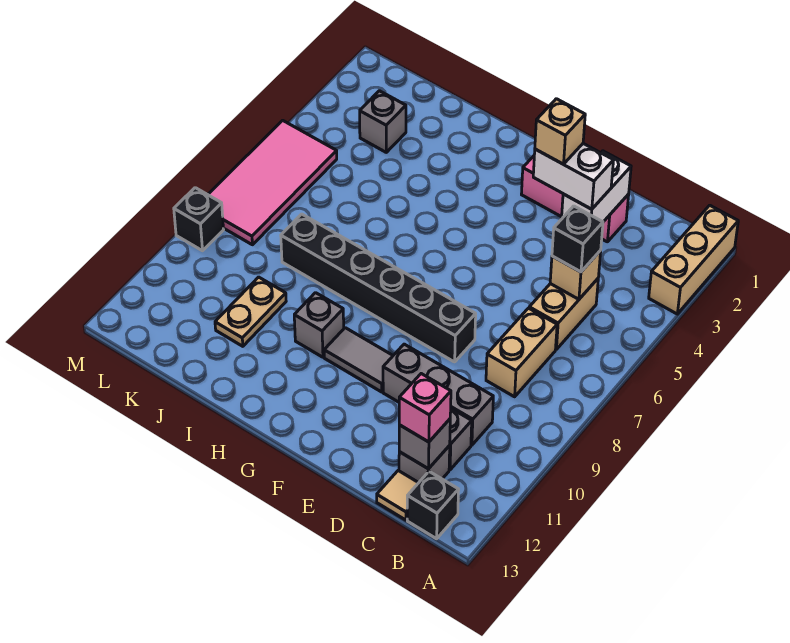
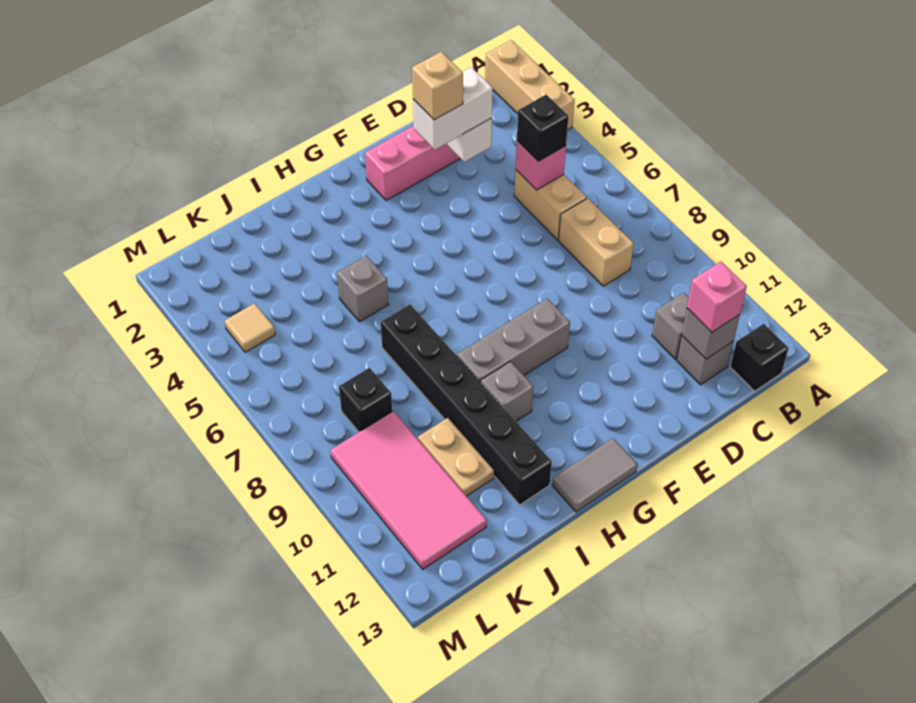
tan brick C5 level 2 -> pink brick C5 level 2
grey brick C10:E10 level 1 -> grey brick F9:H9 level 1
tan tile C13 level 1 -> tan tile L4 level 1
black brick E8:J8 level 1 -> black brick I7:I12 level 1
grey tile F10:G10 level 1 -> grey tile G13:H13 level 1
grey brick K3 level 1 -> grey brick I5 level 1
pink tile L5:M8 level 1 -> pink tile K9:L12 level 1
black brick M9 level 1 -> black brick K8 level 1

